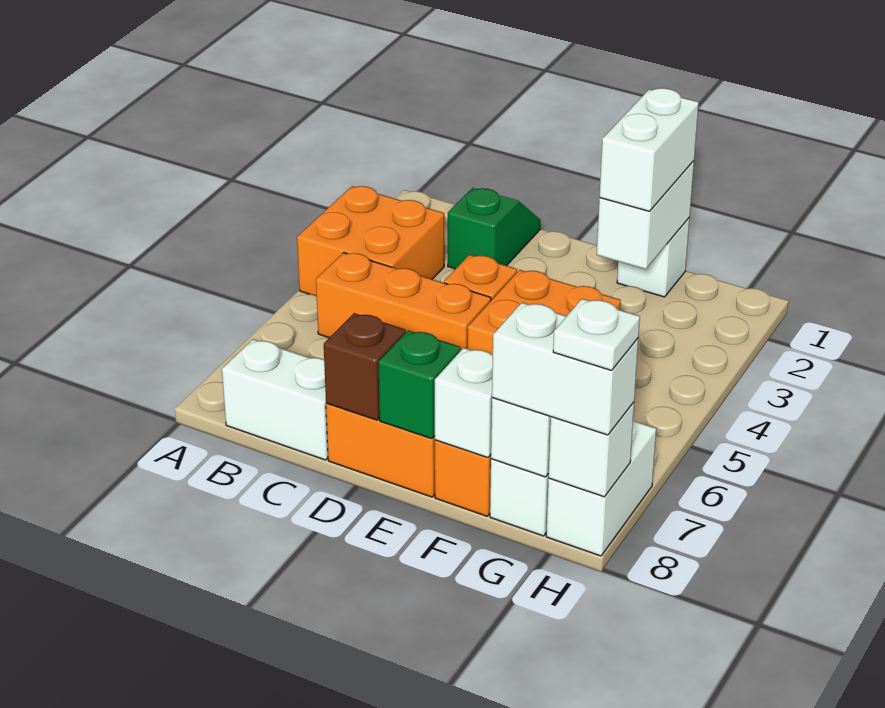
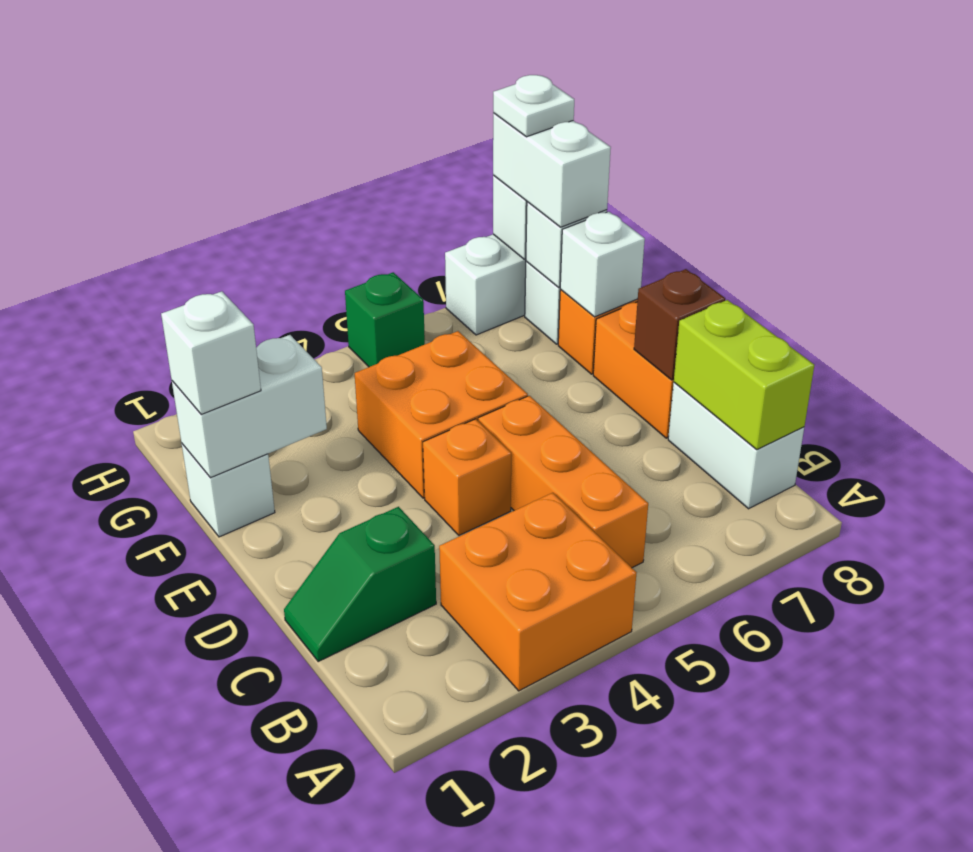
none -> lime brick B8:C8 level 2
green brick E8 level 2 -> green brick H5 level 1
white brick F1:F2 level 3 -> white brick F1 level 3

